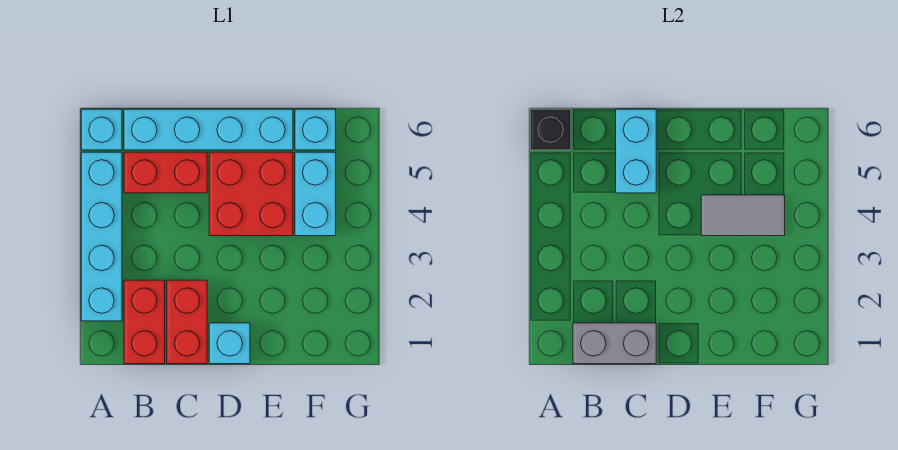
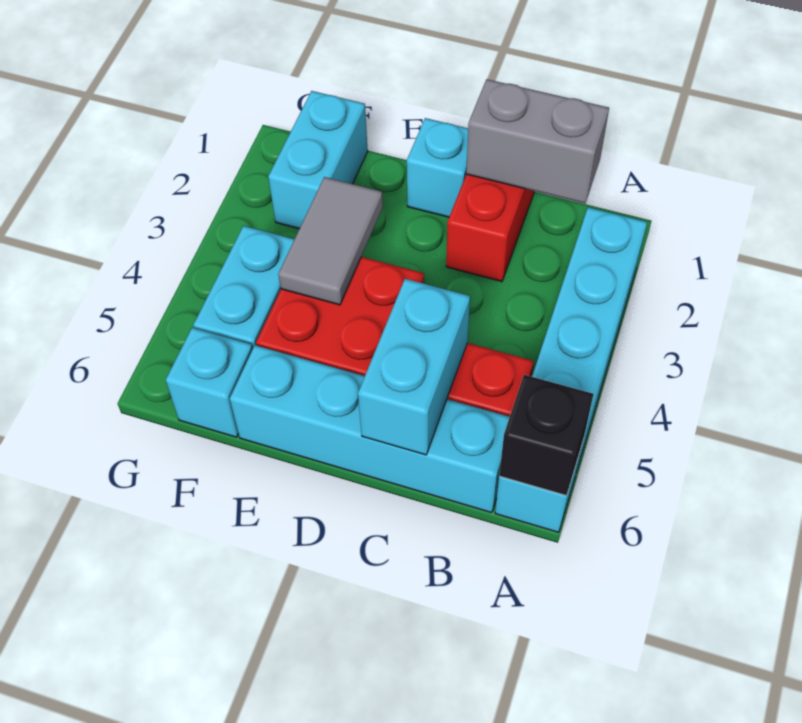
red brick B1:B2 level 1 -> none
grey tile E4:F4 level 2 -> grey tile E3:E4 level 2
none -> cyan brick F1:F2 level 1

